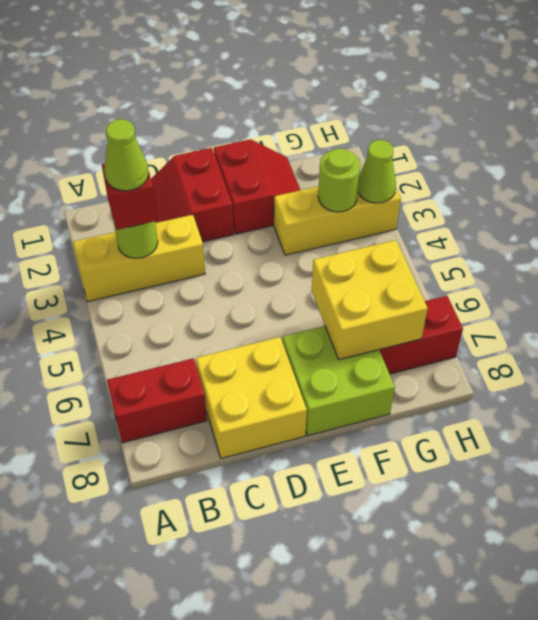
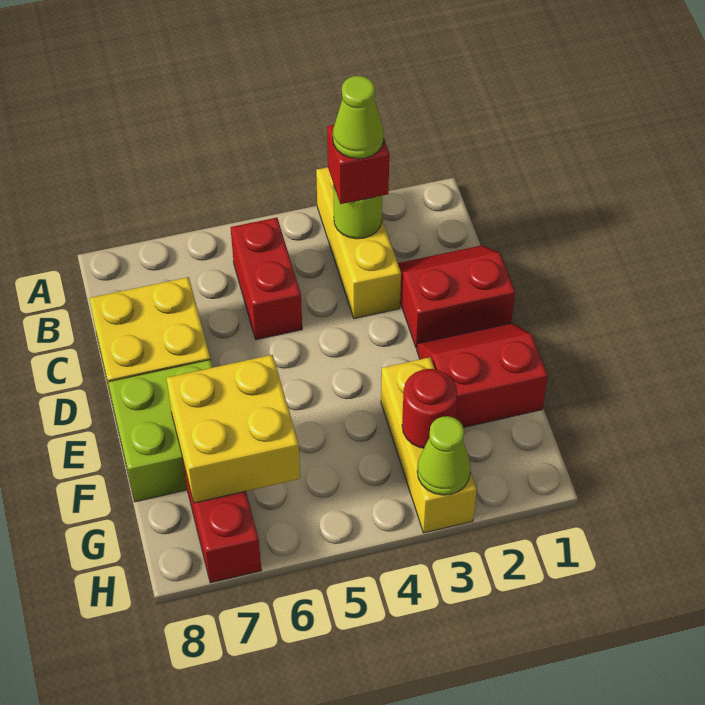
red brick A7:B7 level 1 -> red brick B5:C5 level 1
red slope E1:F2 level 1 top E -> red slope E1:F2 level 1 top F
lime round brick G3 level 2 -> red round brick G3 level 2

